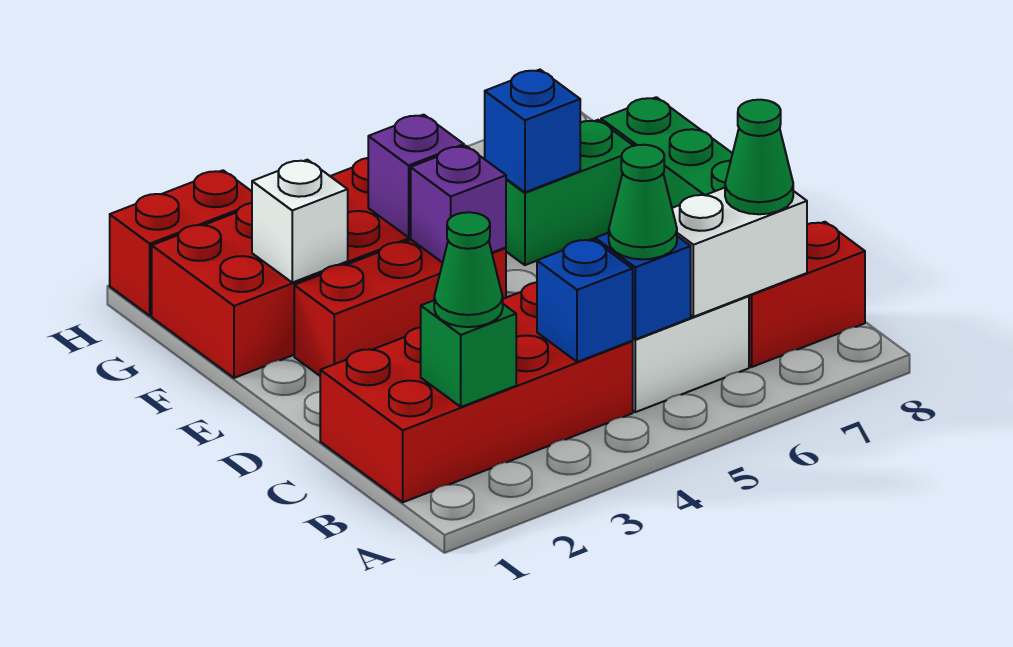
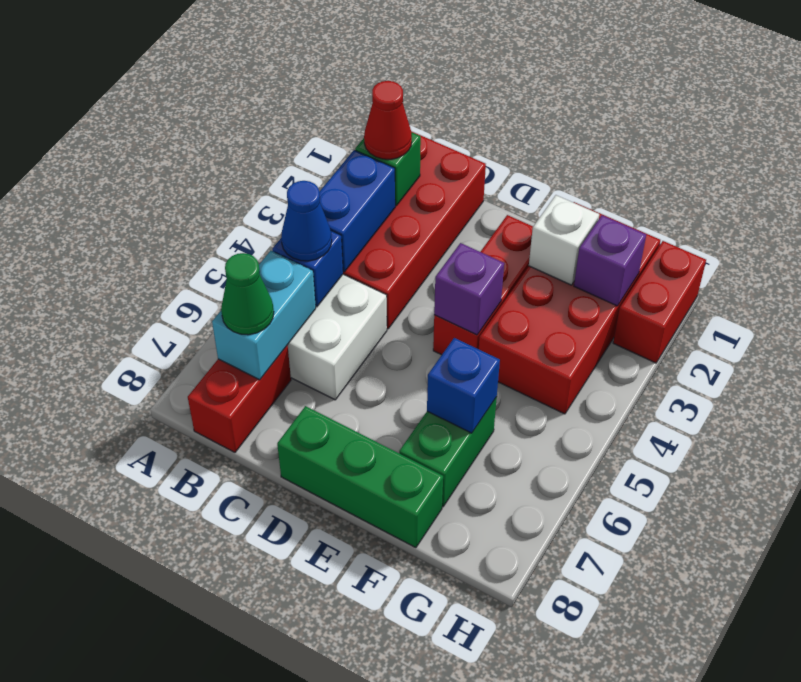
green cone B2 level 3 -> red cone B2 level 3
blue brick B4 level 2 -> blue brick B3:B4 level 2
green cone B5 level 3 -> blue cone B5 level 3
white brick B6:B7 level 2 -> cyan brick B6:B7 level 2
purple brick F4 level 2 -> purple brick G2 level 2

